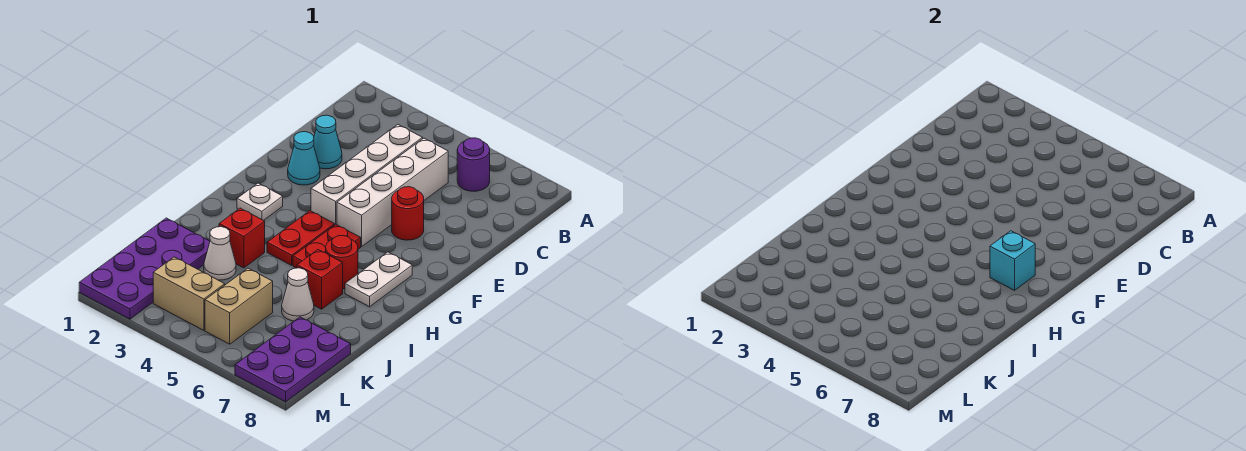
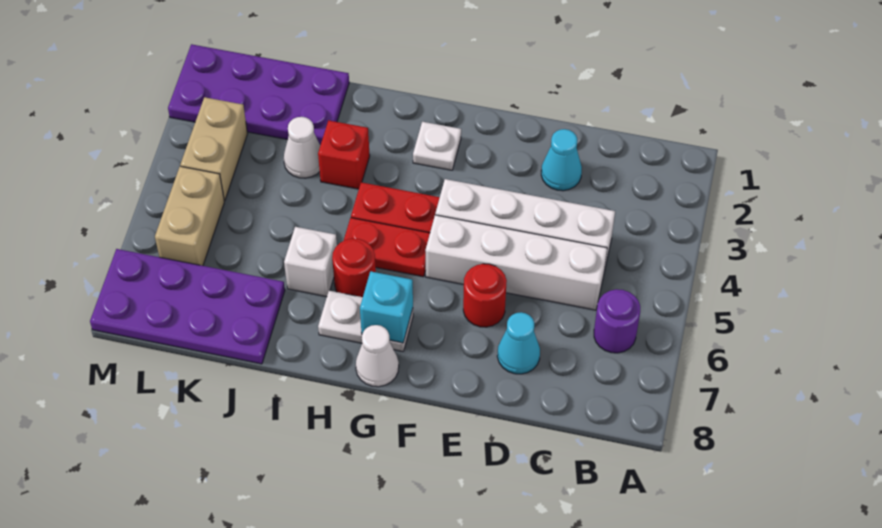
cyan cone E2 level 1 -> cyan cone D7 level 1
red brick I6 level 1 -> white brick I6 level 1
white cone J6 level 1 -> white cone G8 level 1
tan brick K5:L5 level 1 -> tan brick L5:L6 level 1
purple plate K7:M8 level 1 -> purple plate J7:M8 level 1

